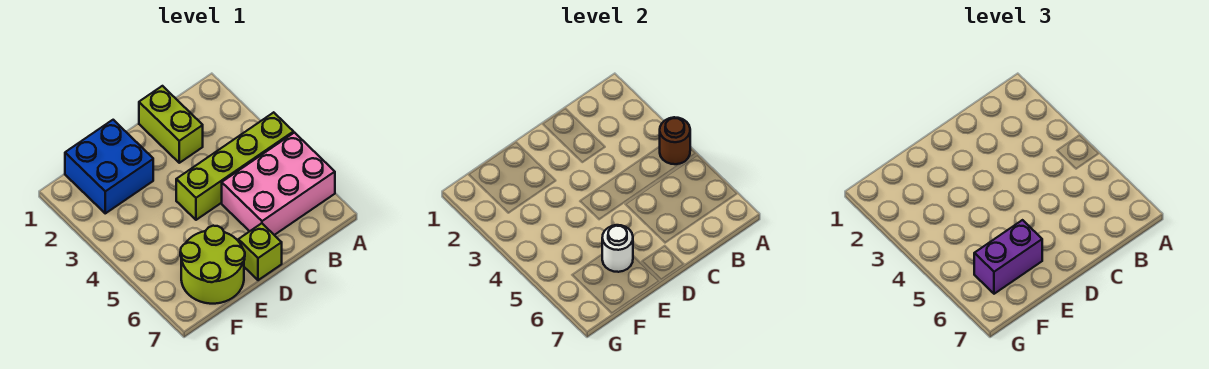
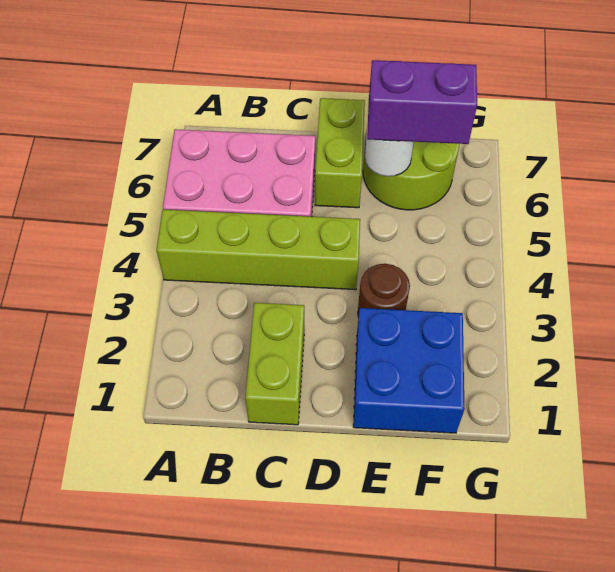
brown round brick A4 level 2 -> brown round brick E3 level 1
lime brick D7 level 1 -> lime brick D6:D7 level 1

